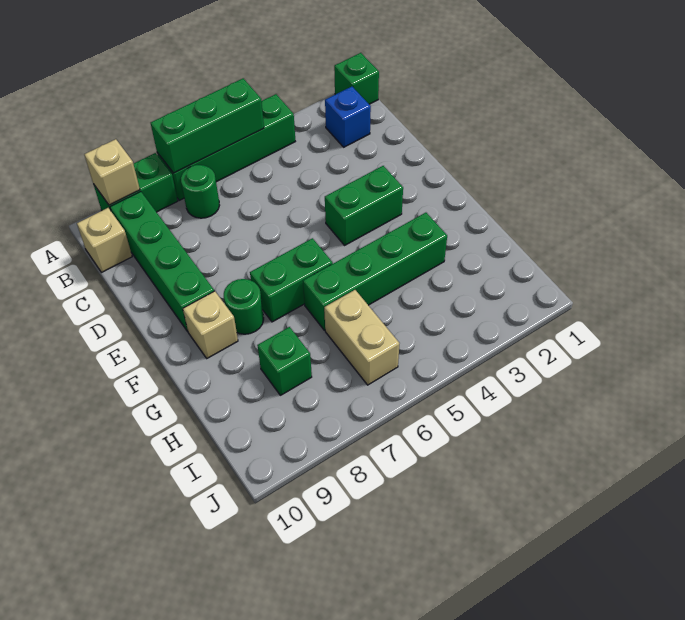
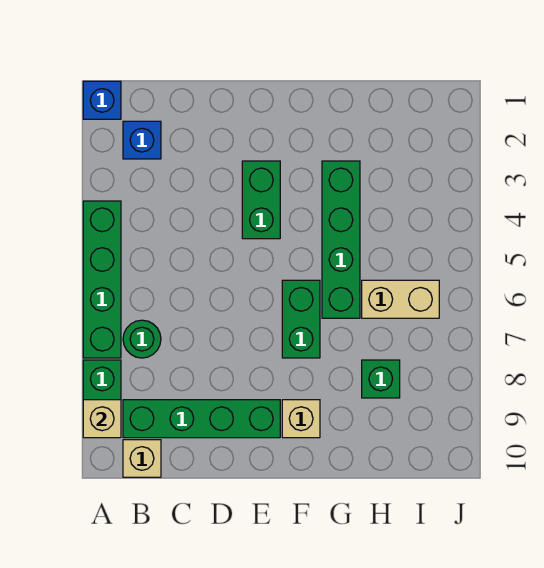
green brick A1 level 1 -> blue brick A1 level 1
green brick A5:A7 level 2 -> none
green round brick F8 level 1 -> none

